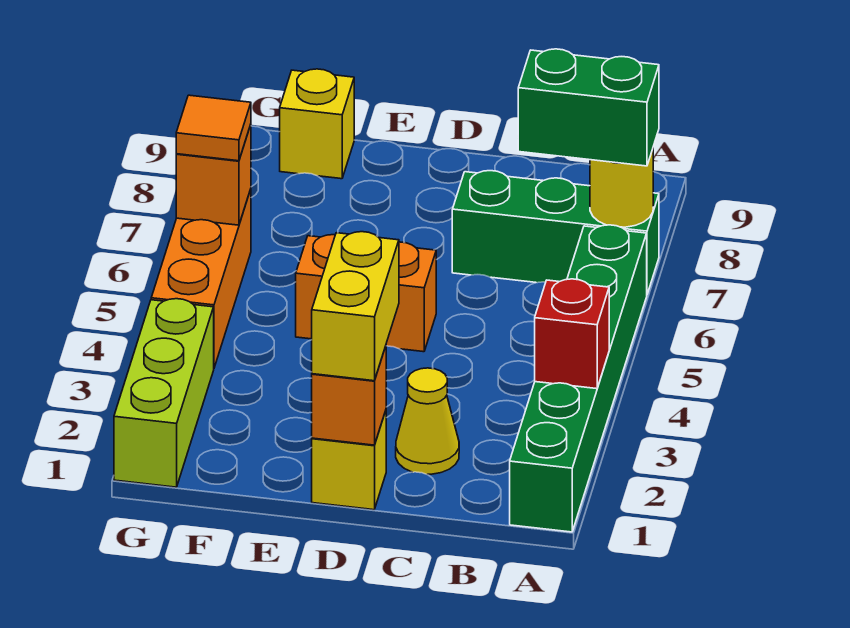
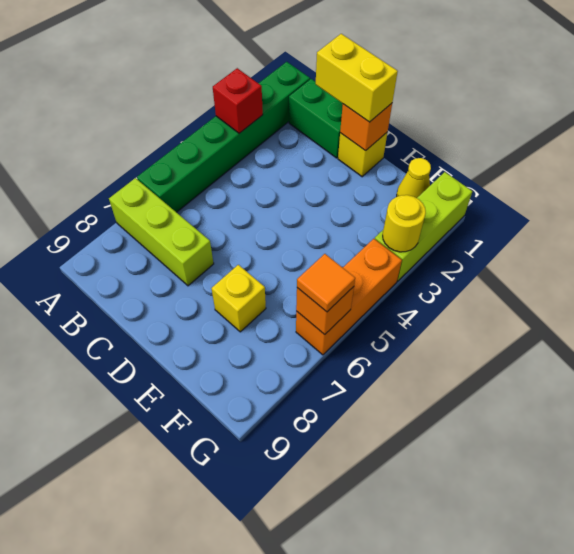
green brick A7:C7 level 1 -> lime brick A7:C7 level 1
yellow round brick A7 level 2 -> yellow round brick G3 level 2
green brick A7:B7 level 3 -> green brick B1:C1 level 1
yellow cone C2 level 1 -> yellow cone F1 level 1
yellow brick D1:D2 level 3 -> yellow brick C1:D1 level 3
orange brick D5:E5 level 1 -> none
yellow brick F9 level 1 -> yellow brick E7 level 1

